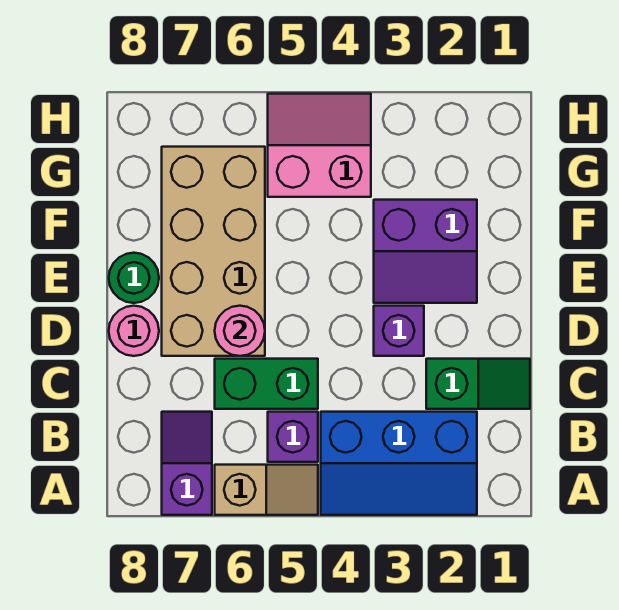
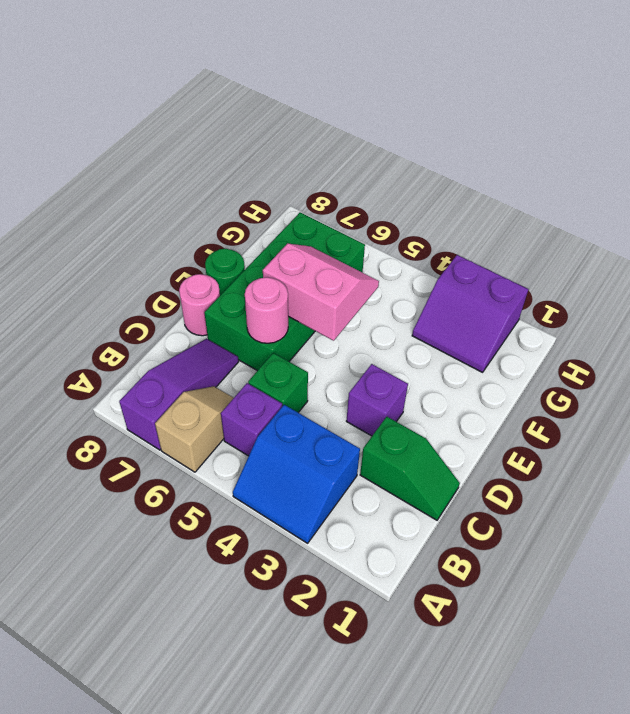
blue slope A2:B4 level 1 top B -> blue slope A3:B4 level 1 top B
tan slope A5:A6 level 1 top 6 -> tan slope A6:B6 level 1 top A
purple slope A7:B7 level 1 top A -> purple slope A7:C7 level 1 top A
green brick C5:C6 level 1 -> green brick C5 level 1
tan brick D6:G7 level 1 -> green brick D6:G7 level 1
purple slope E2:F3 level 1 top F -> purple slope G2:H3 level 1 top H
pink slope G4:H5 level 1 top G -> pink slope E5:F6 level 2 top E

